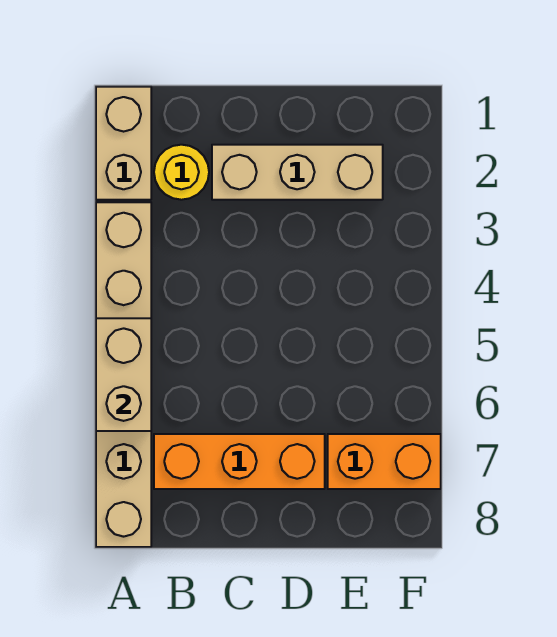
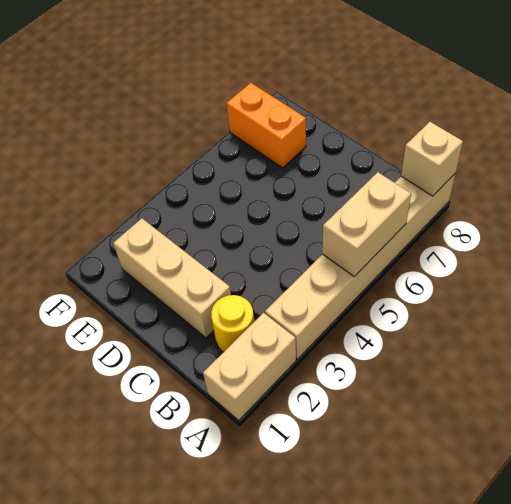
none -> tan brick A8 level 2
orange brick B7:D7 level 1 -> none

